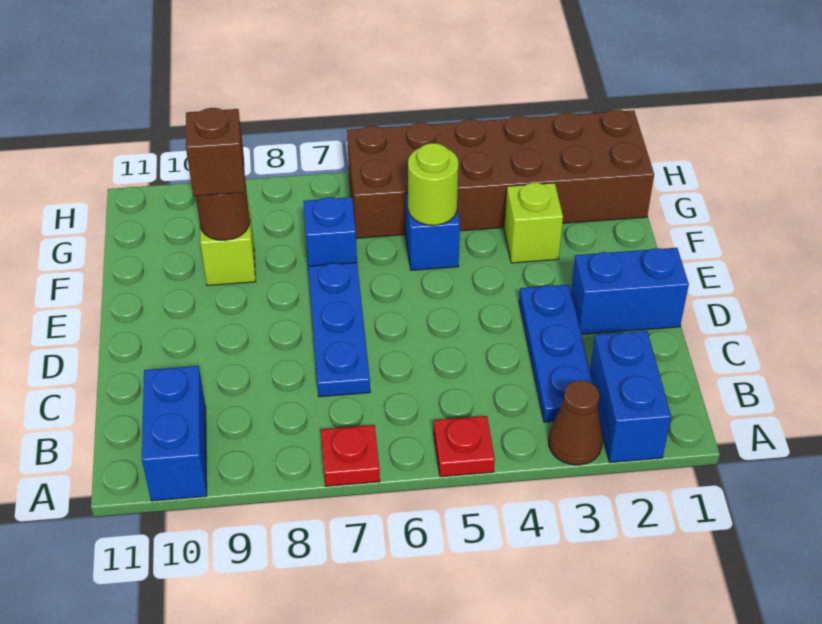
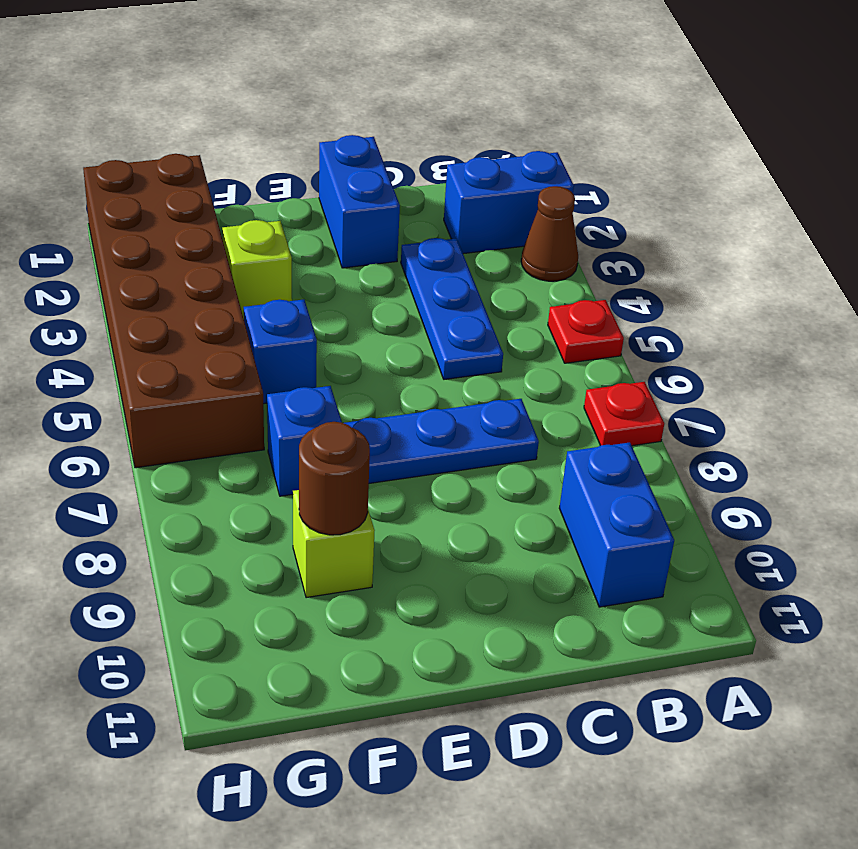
blue brick A10:B10 level 1 -> blue brick B9:B10 level 1
blue plate B3:D3 level 1 -> blue plate C3:C5 level 1
lime round brick F5 level 2 -> none
brown brick F9 level 3 -> none

